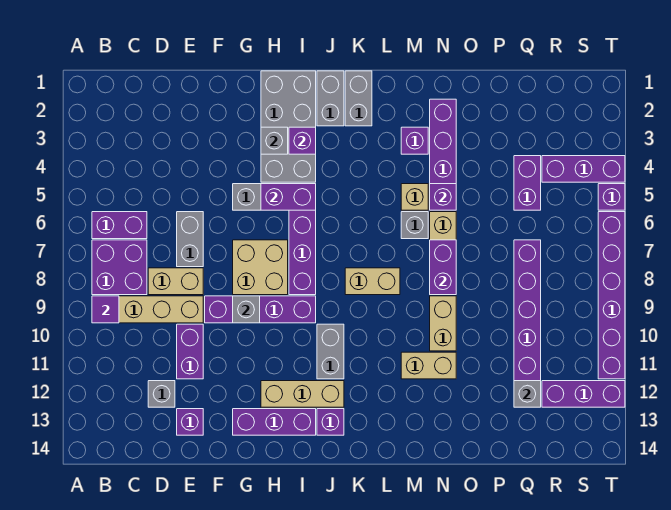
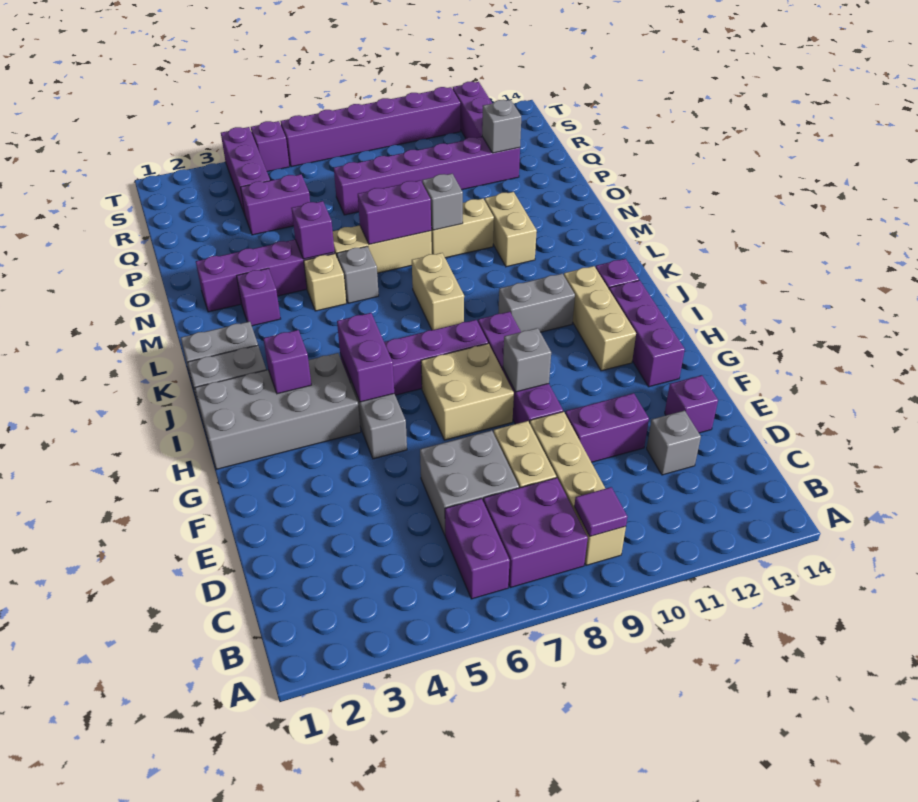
grey brick E6:E7 level 1 -> grey brick D6:E7 level 1
grey brick H3 level 2 -> grey brick N9 level 2

